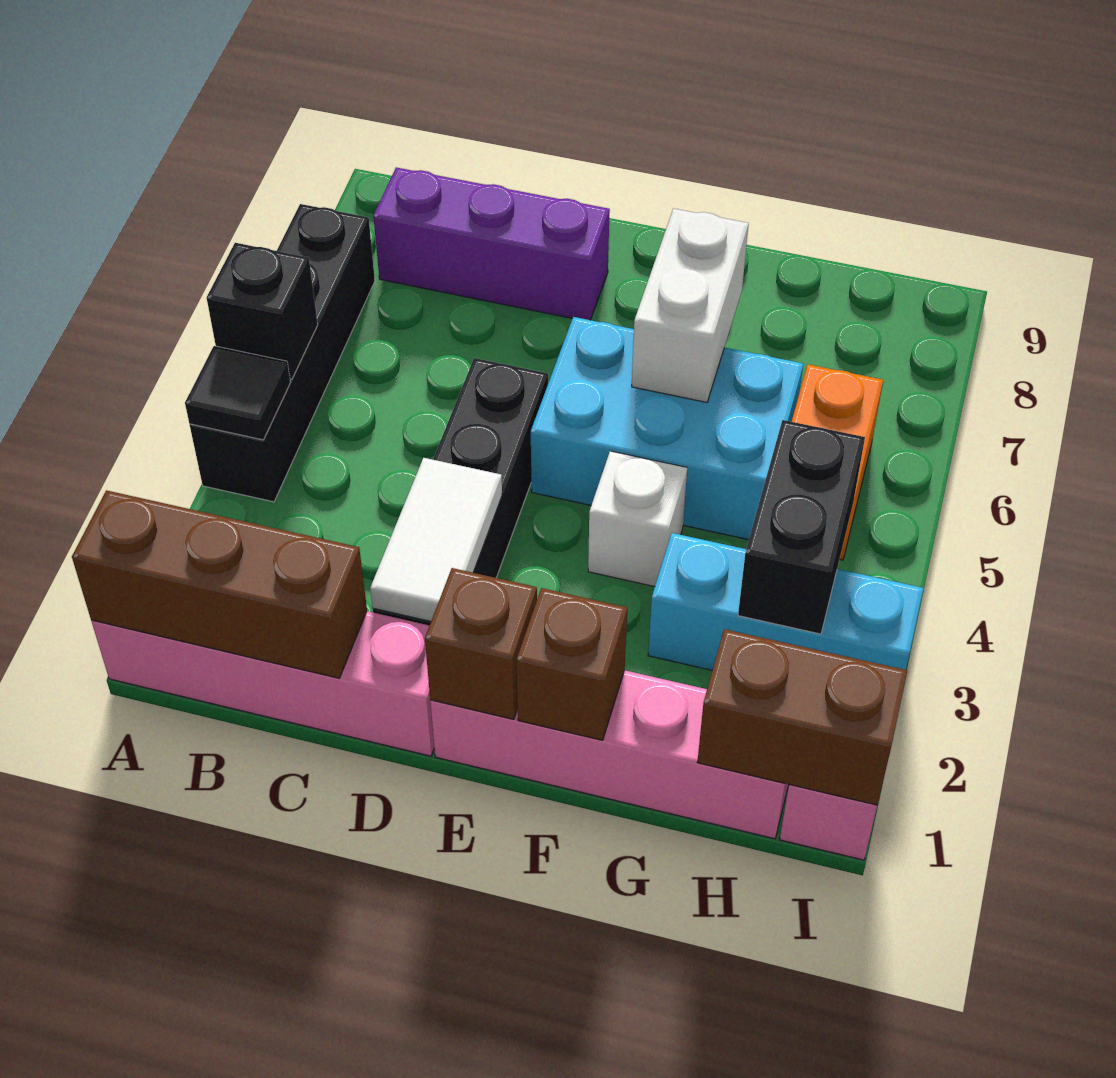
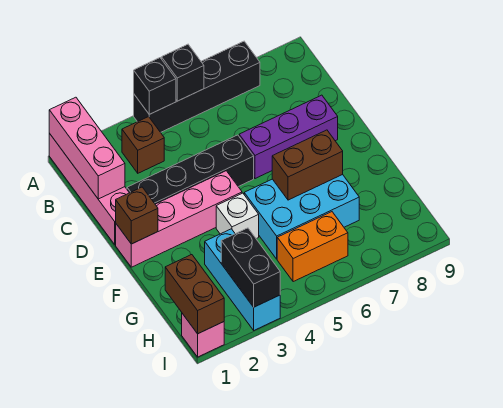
brown brick A1:C1 level 2 -> pink brick A1:C1 level 2
black tile A4 level 2 -> black brick A4 level 2
purple brick B8:D8 level 1 -> purple brick D6:D8 level 1
white tile D2:D3 level 2 -> none
pink brick E1:H1 level 1 -> pink brick E1:E4 level 1
cyan brick E5:G6 level 1 -> cyan brick F5:G7 level 1
brown brick F1 level 2 -> brown brick B3 level 1
white brick F6:F7 level 2 -> brown brick F6:F7 level 2
black brick H3:H4 level 2 -> black brick H3:I3 level 2

